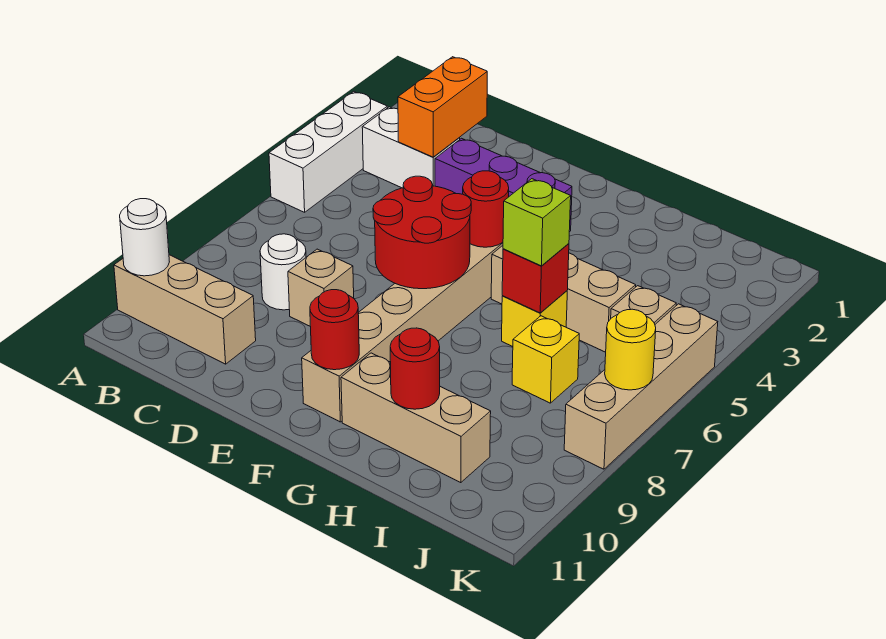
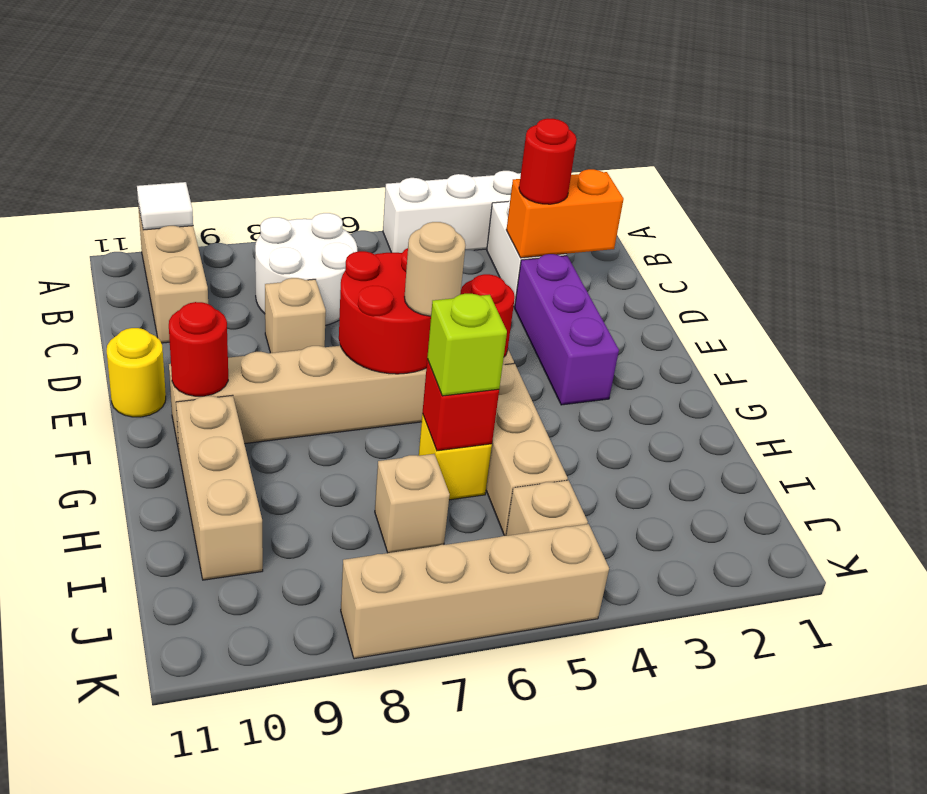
white round brick A10 level 2 -> white tile A10 level 2
white round brick C8 level 1 -> white round brick B7:C8 level 1
none -> tan round brick F6 level 3
red round brick H10 level 2 -> red round brick C3 level 3
yellow brick I7 level 1 -> tan brick I7 level 1
yellow round brick K7 level 2 -> yellow round brick E11 level 1

